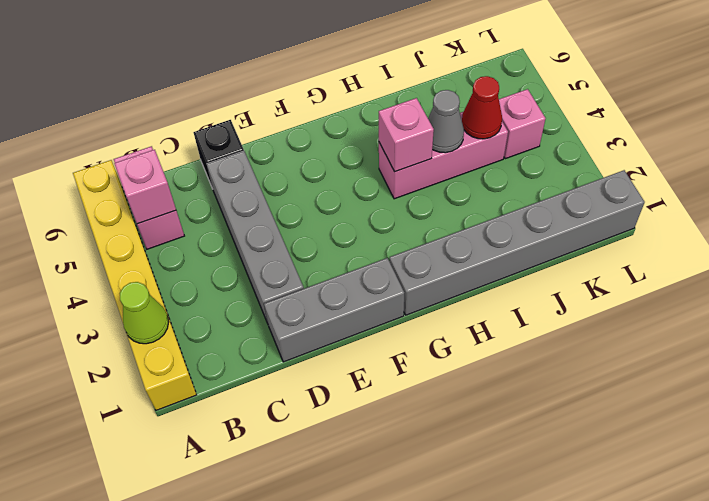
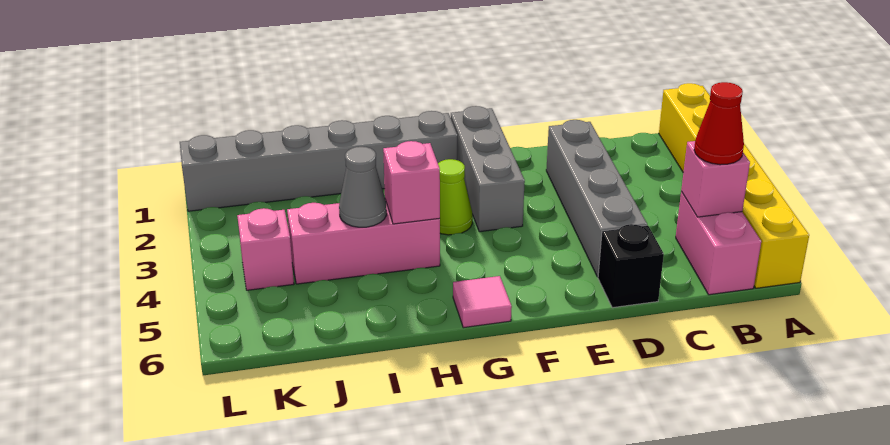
lime cone A2 level 2 -> lime cone G3 level 1
grey brick D1:F1 level 1 -> grey brick F1:F3 level 1
none -> pink tile G6 level 1
red cone J4 level 2 -> red cone B5 level 3

